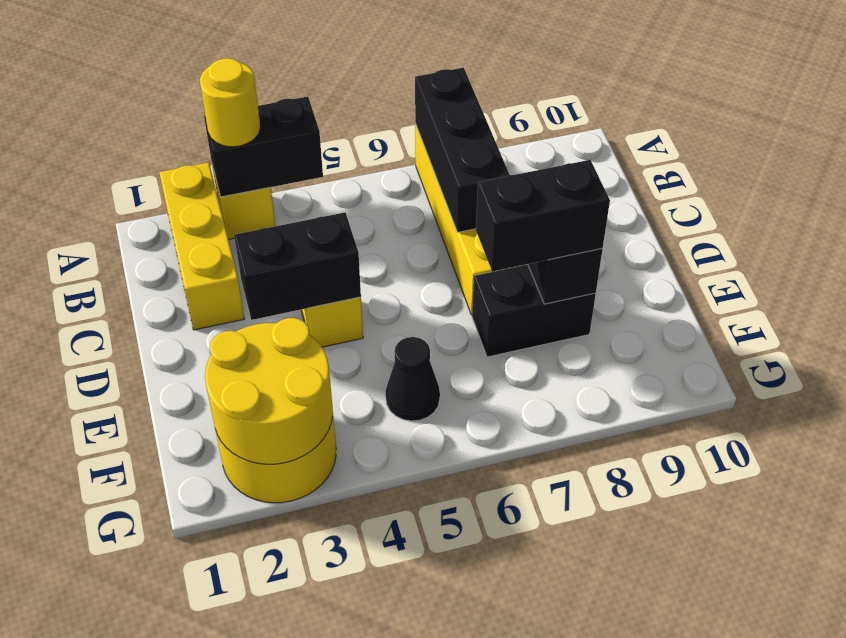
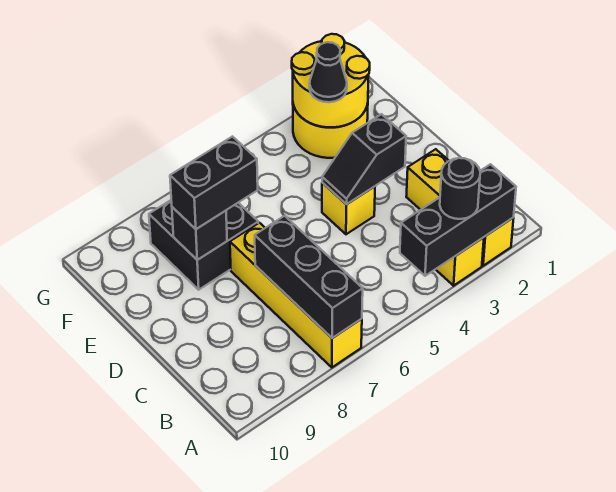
black brick A3:A4 level 2 -> black brick A2:A4 level 2
yellow round brick A3 level 3 -> black round brick A3 level 3
black brick D3:D4 level 2 -> black slope D3:D4 level 2 top 3
black brick E7:E8 level 1 -> black brick E7:F8 level 1
black cone F5 level 1 -> black cone F3 level 3

